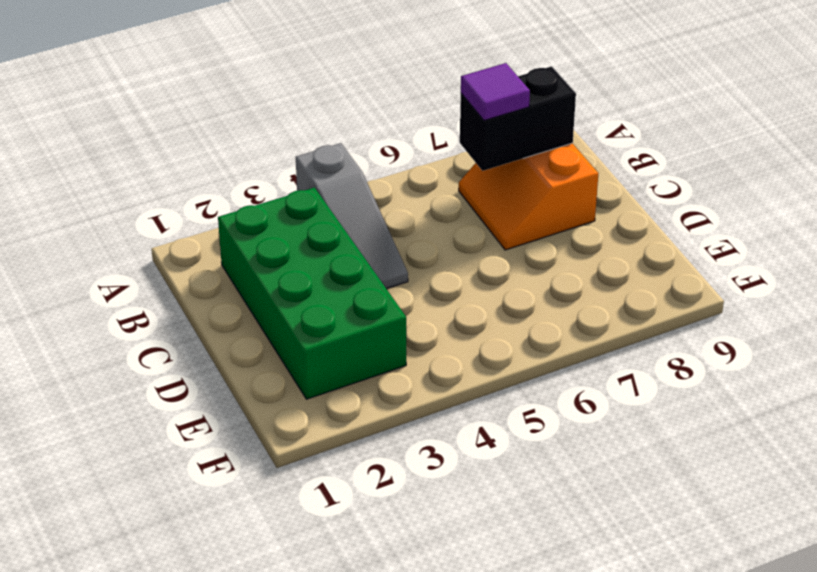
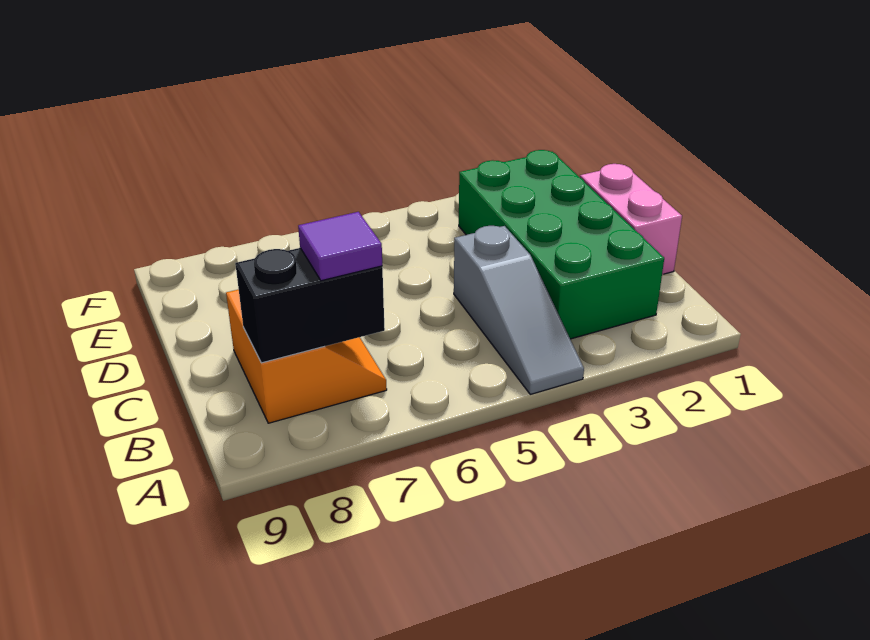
grey slope A4:C4 level 1 top A -> grey slope A4:C4 level 1 top C
none -> pink brick C1:D1 level 1

